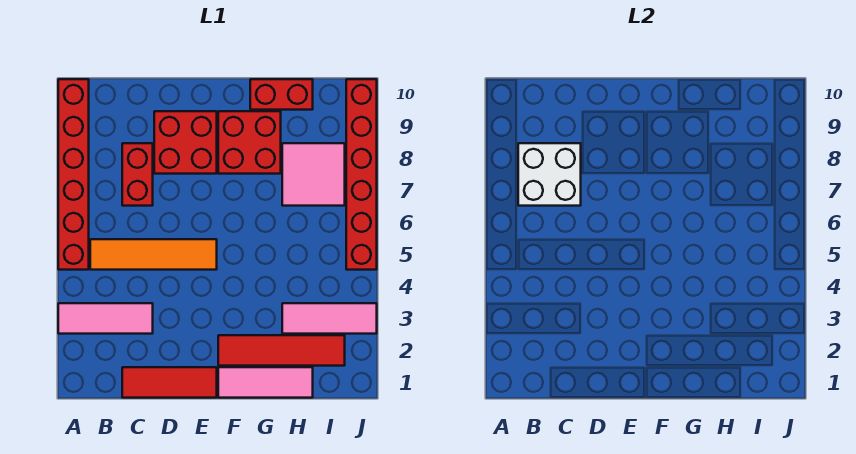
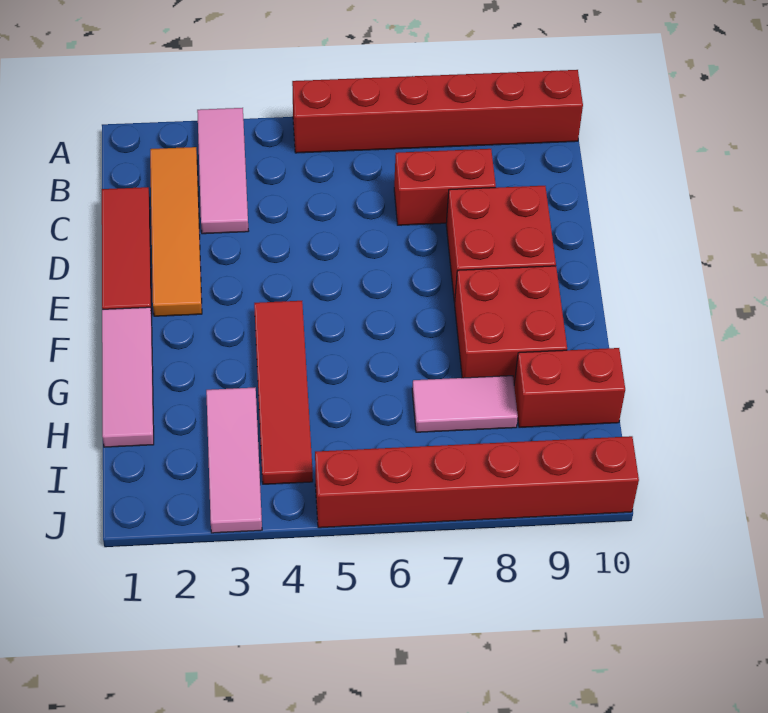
orange tile B5:E5 level 1 -> orange tile B2:E2 level 1
white brick B7:C8 level 2 -> none
red tile F2:I2 level 1 -> red tile F4:I4 level 1
red brick G10:H10 level 1 -> red brick H9:H10 level 1
pink tile H7:I8 level 1 -> pink tile H7:H8 level 1

